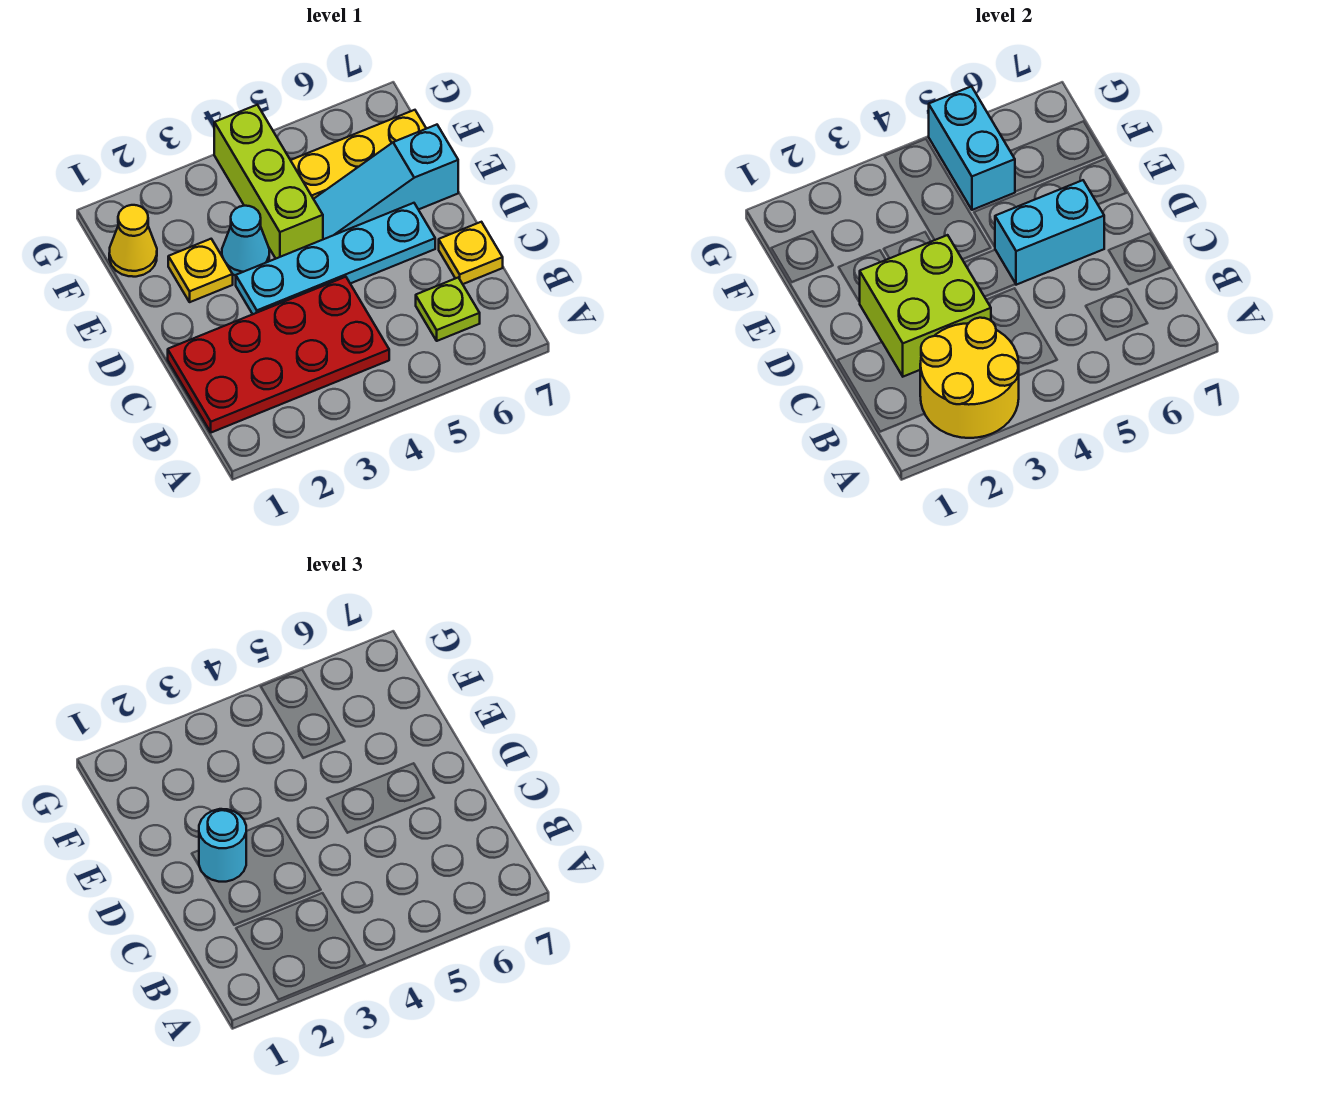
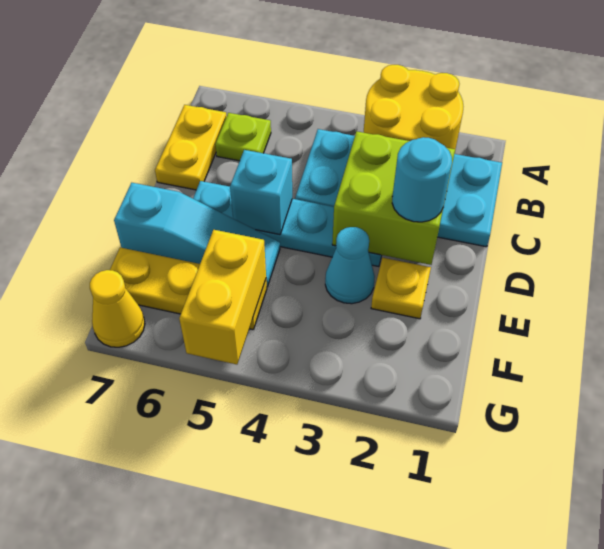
red plate B1:C4 level 1 -> cyan plate B1:C4 level 1
yellow plate C7 level 1 -> yellow plate B7:C7 level 1
cyan brick D5:D6 level 2 -> cyan brick D5 level 2
lime brick E4:G4 level 1 -> none
yellow cone F1 level 1 -> yellow cone G7 level 1
cyan brick F5:G5 level 2 -> yellow brick F5:G5 level 2

